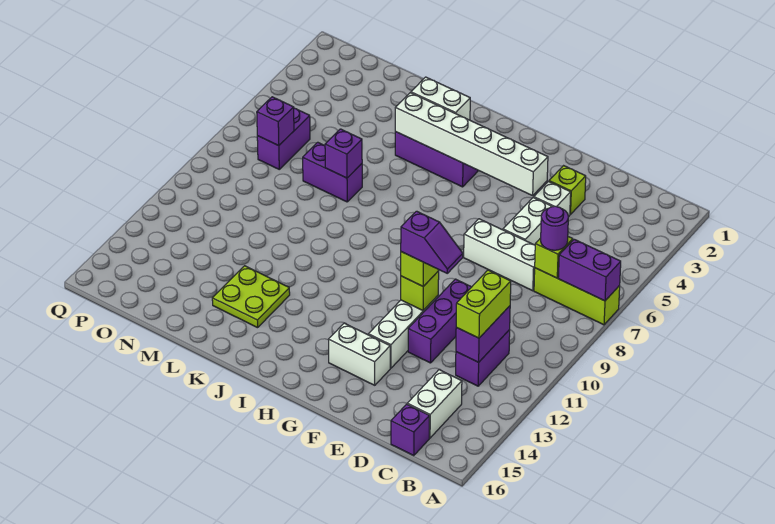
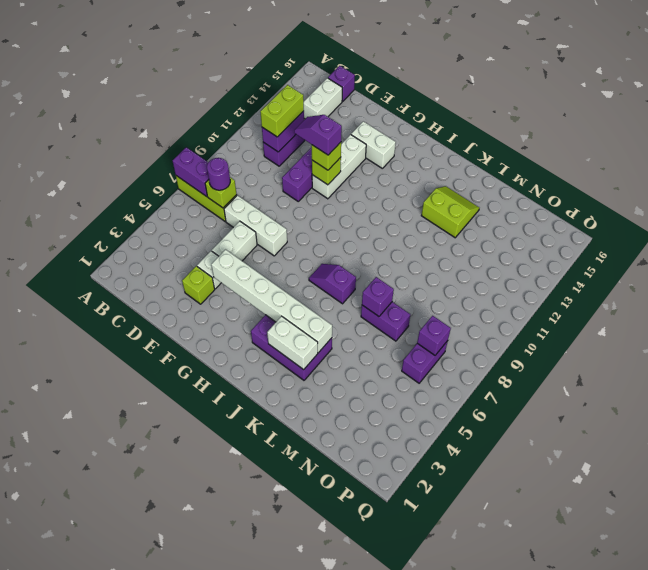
none -> purple slope I7:J7 level 1 top J
lime plate K13:L14 level 1 -> lime slope K13:L14 level 1 top 13

